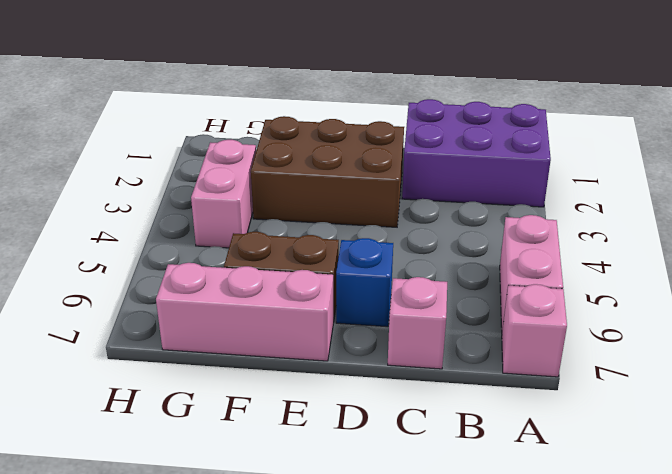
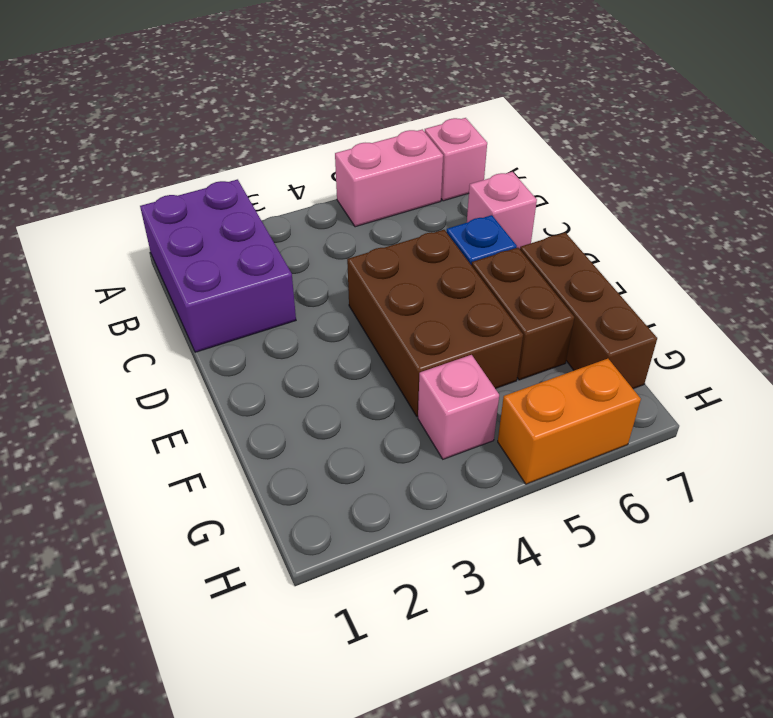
brown brick D2:F3 level 1 -> brown brick D4:F5 level 1
pink brick E7:G7 level 1 -> brown brick E7:G7 level 1
pink brick G3:G4 level 1 -> pink brick G4 level 1
none -> orange brick H5:H6 level 1

